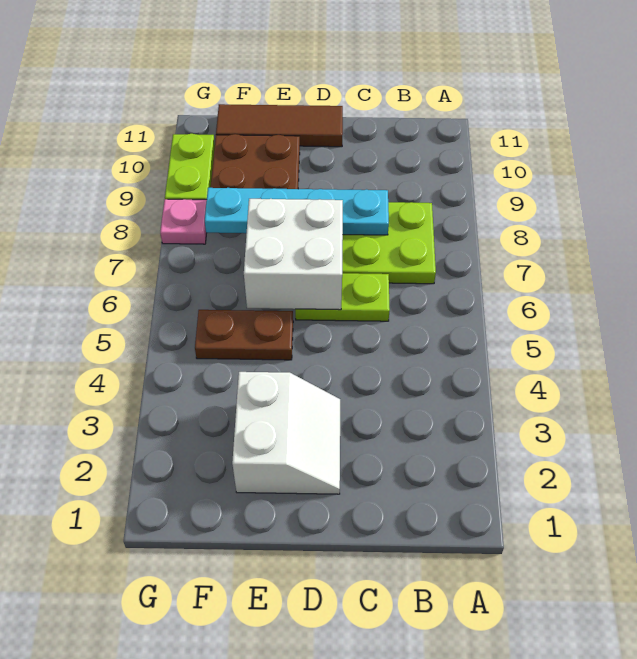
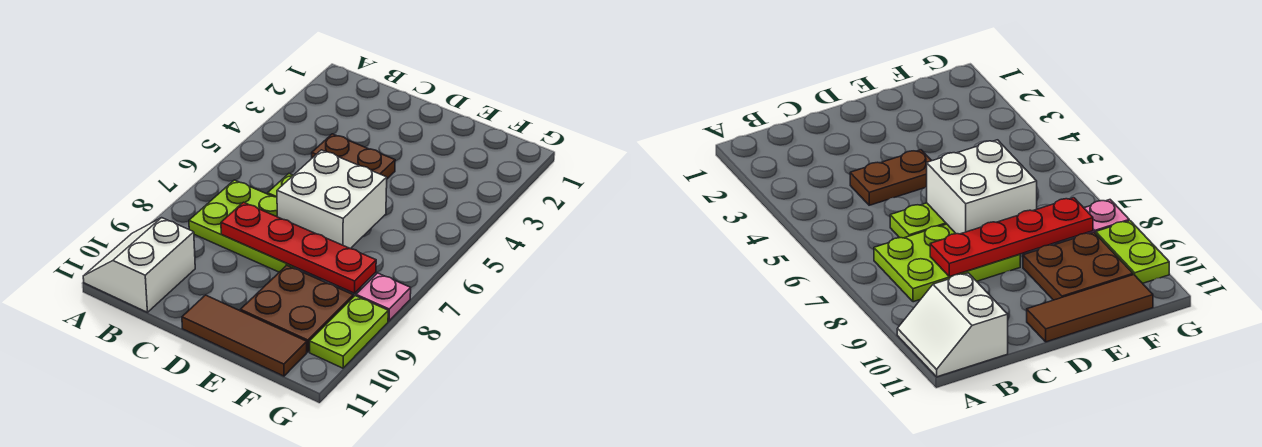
cyan plate C8:F8 level 2 -> red plate C8:F8 level 2
white slope D2:E3 level 1 top E -> white slope A10:B11 level 1 top B
brown plate E5:F5 level 1 -> brown plate C4:D4 level 1

